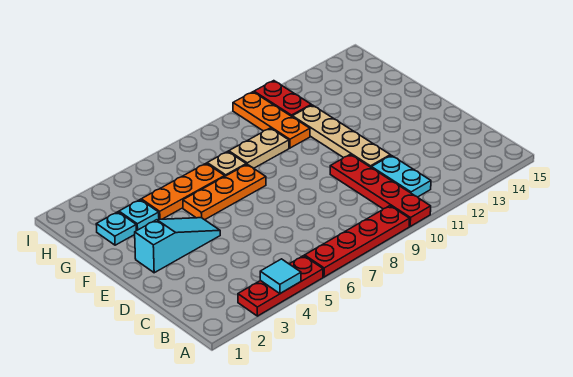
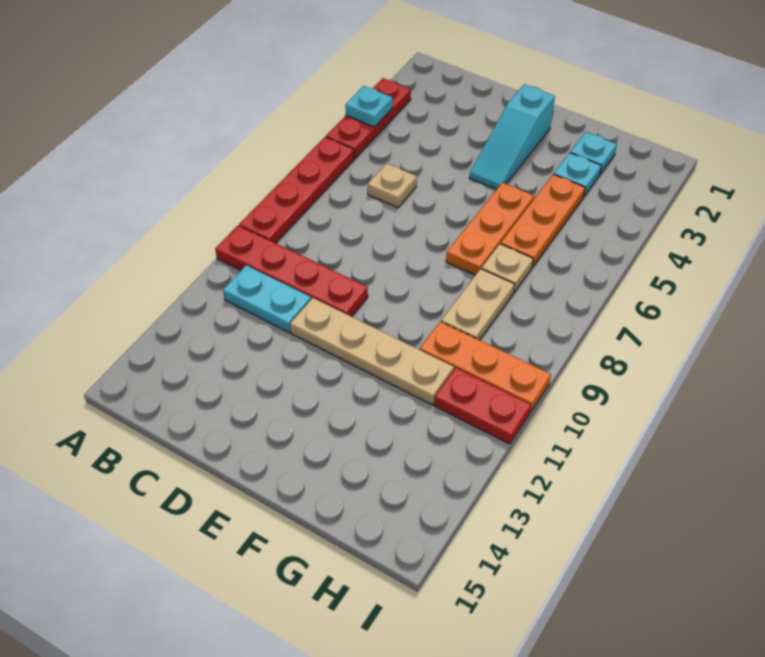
cyan tile A4 level 2 -> cyan plate A4 level 2
none -> tan plate C6 level 1

